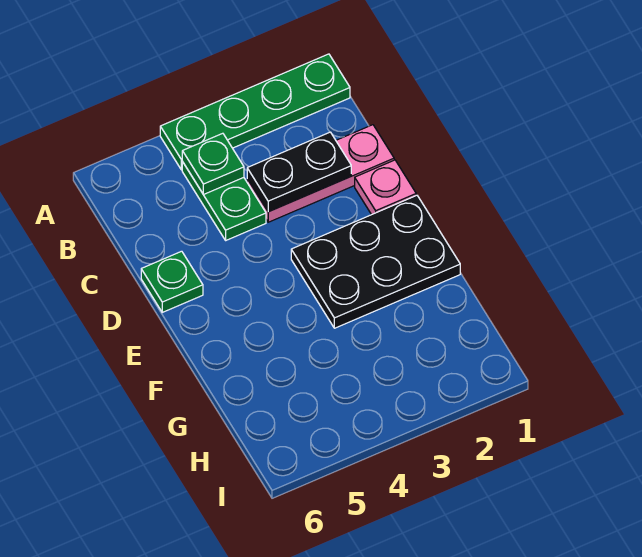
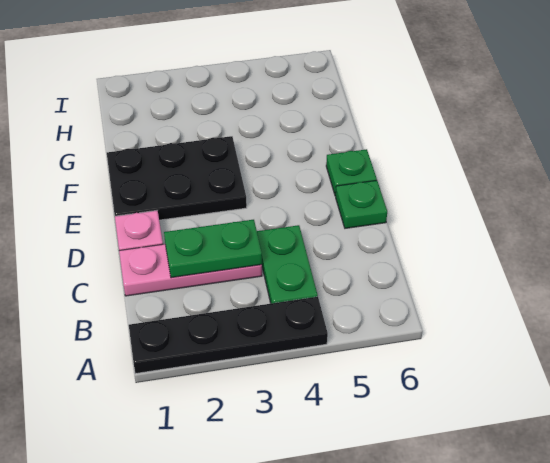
green plate A1:A4 level 1 -> black plate A1:A4 level 1
green plate B4 level 2 -> green plate E6 level 1
black plate C2:C3 level 2 -> green plate C2:C3 level 2

